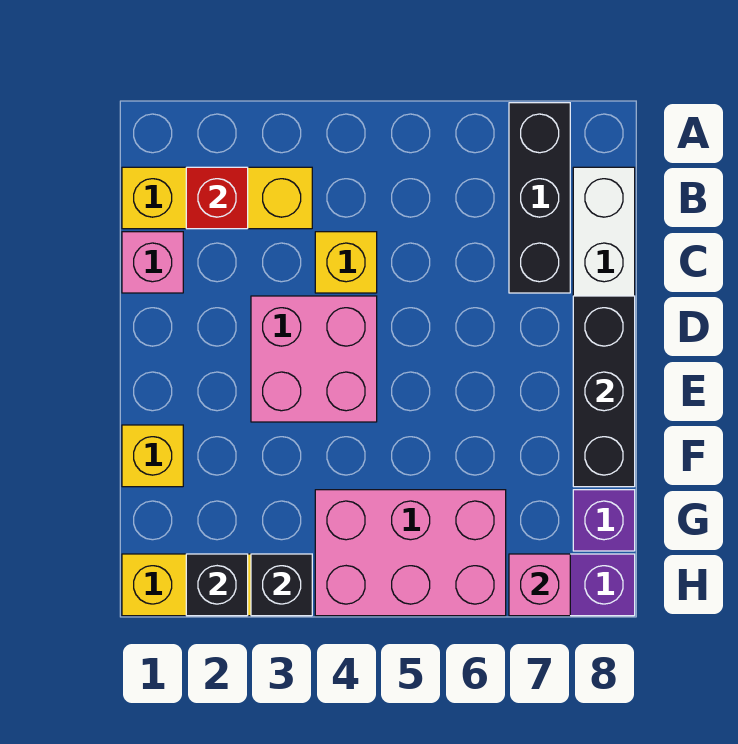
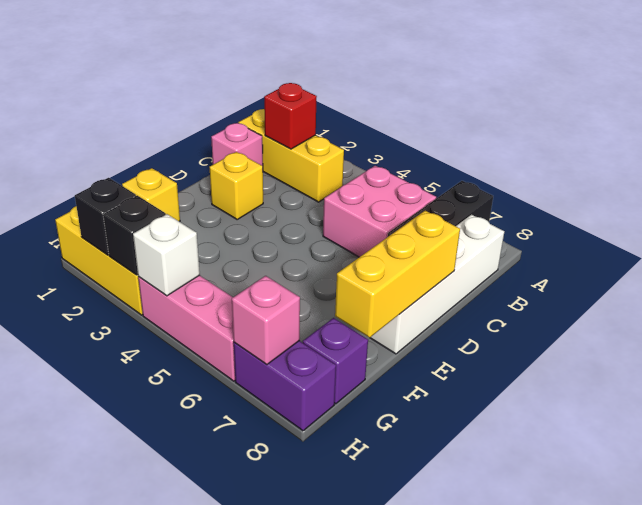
yellow brick C4 level 1 -> yellow brick D2 level 1
pink brick D3:E4 level 1 -> pink brick B5:C6 level 1
black brick D8:F8 level 2 -> yellow brick D8:F8 level 2
pink brick G4:H6 level 1 -> pink brick H4:H6 level 1
none -> white brick H4 level 2

